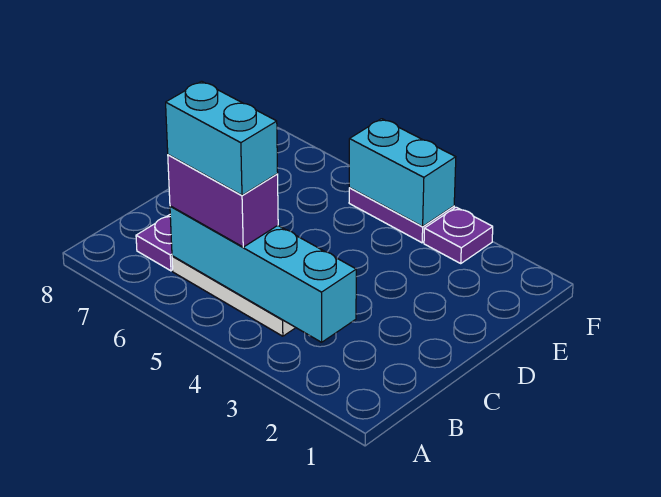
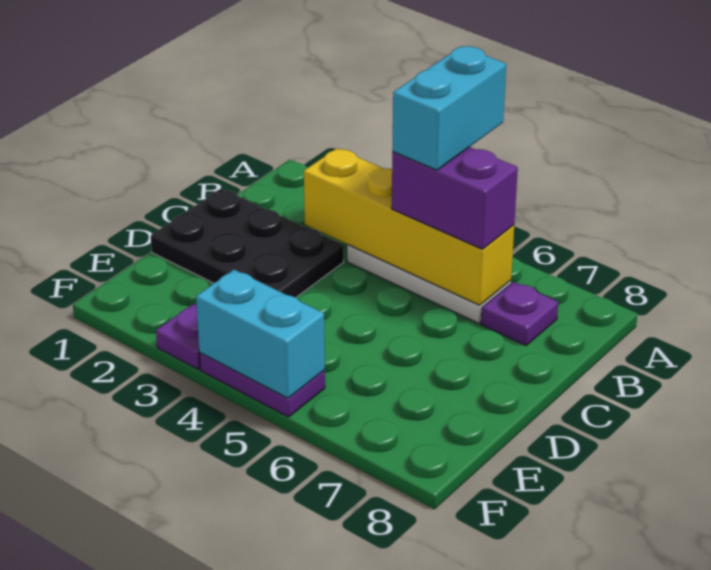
cyan brick B3:B6 level 2 -> yellow brick B3:B6 level 2
cyan brick B5:B6 level 4 -> cyan brick A5:B5 level 4
none -> black plate C1:D3 level 1

